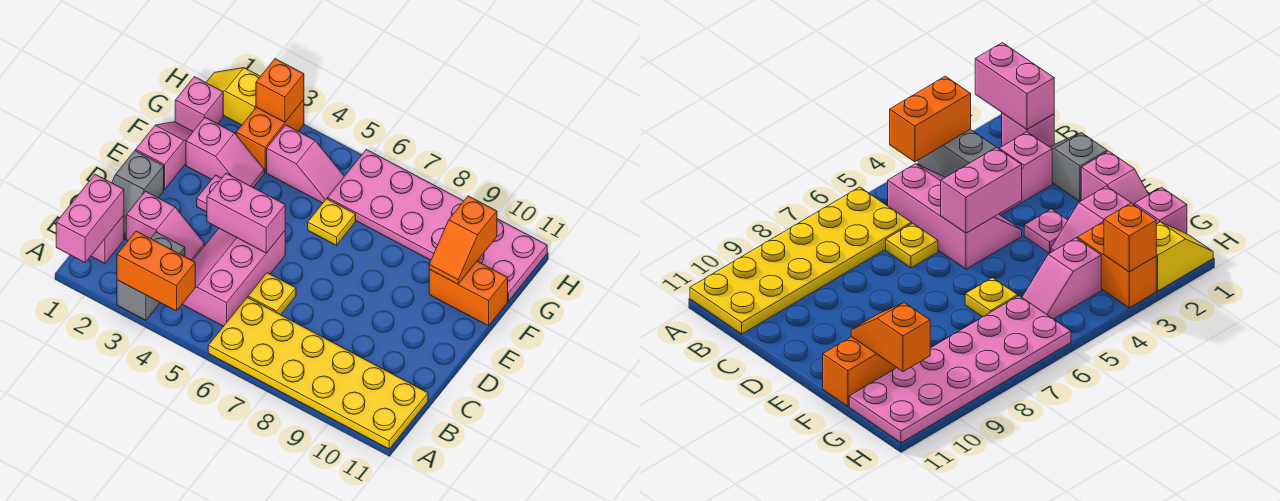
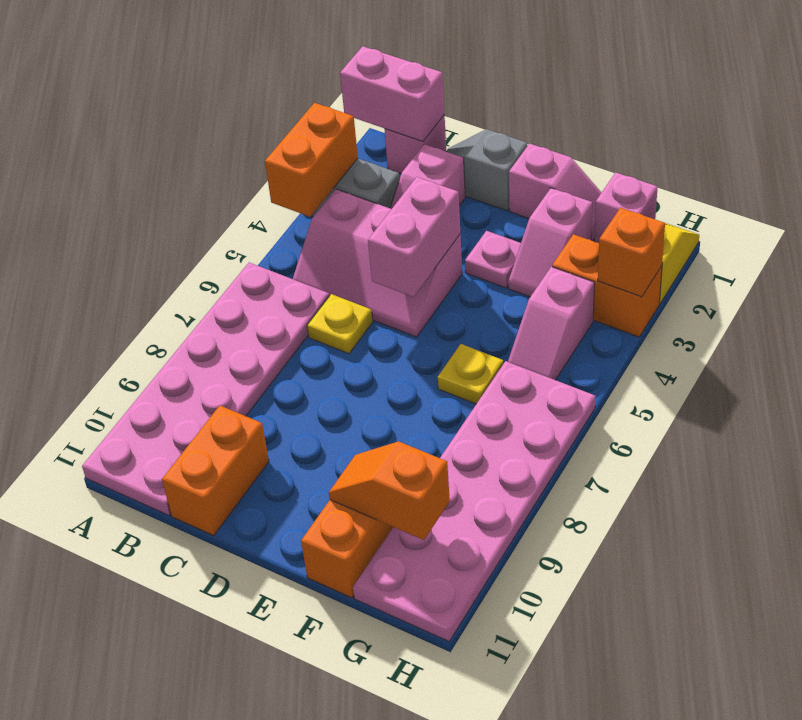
yellow plate A6:B11 level 1 -> pink plate A6:B11 level 1
pink slope B4:D5 level 1 top 5 -> pink slope B4:D5 level 1 top 4
none -> orange brick C10:C11 level 1

